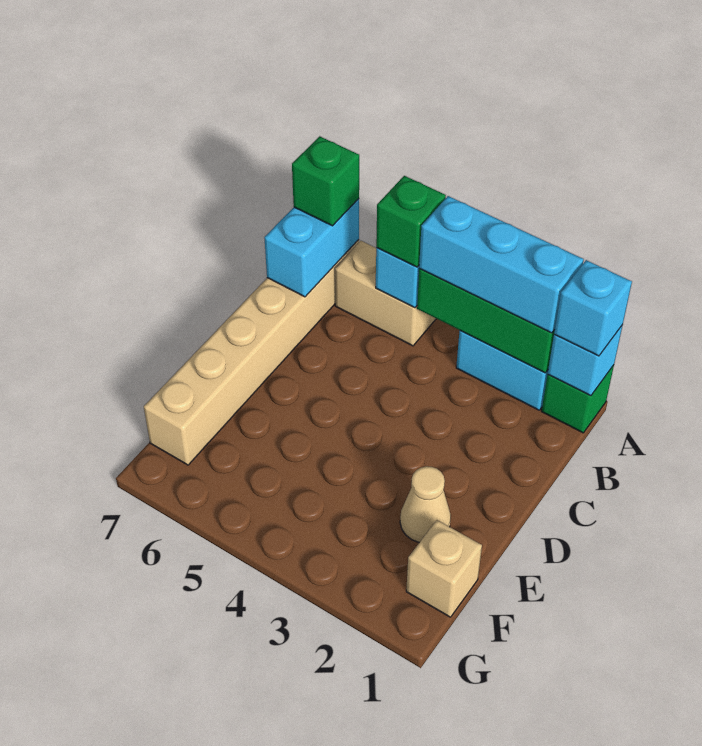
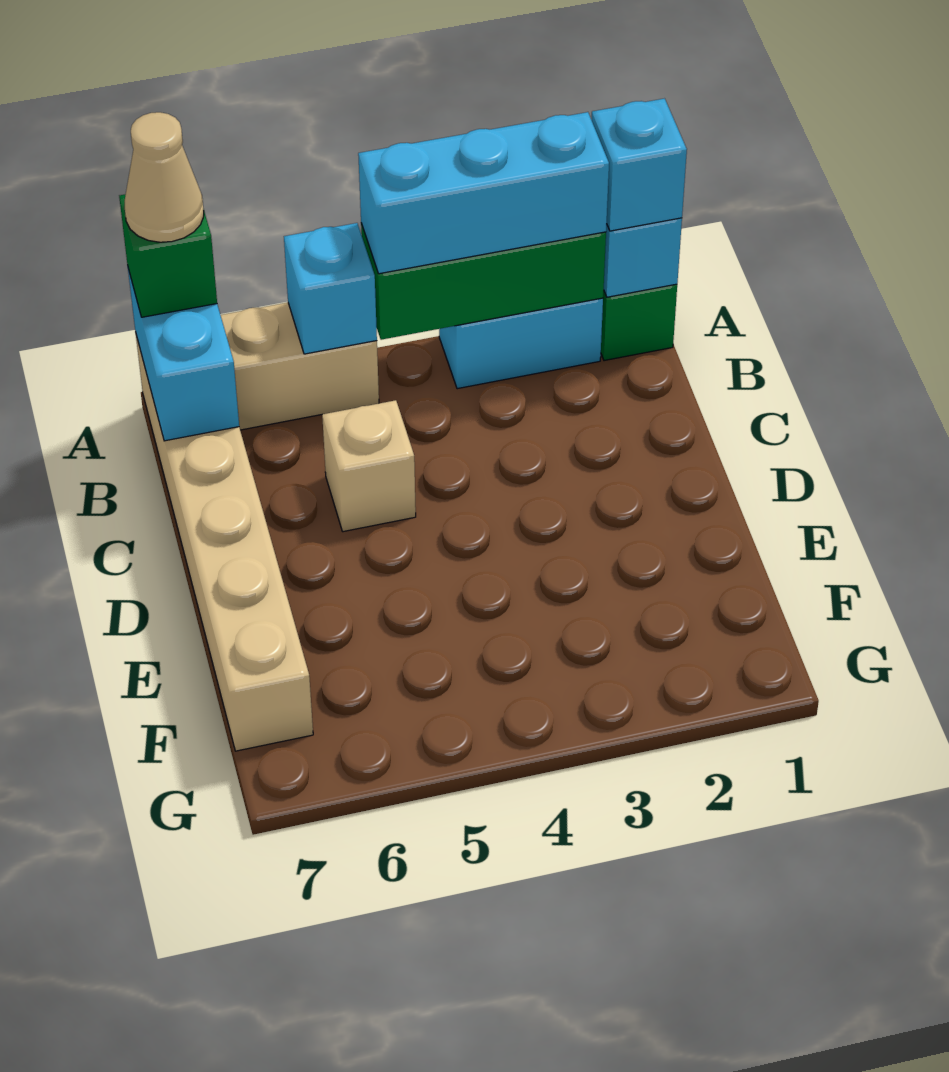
green brick A5 level 3 -> none
tan cone E2 level 1 -> tan cone A7 level 4
tan brick F1 level 1 -> tan brick C5 level 1

